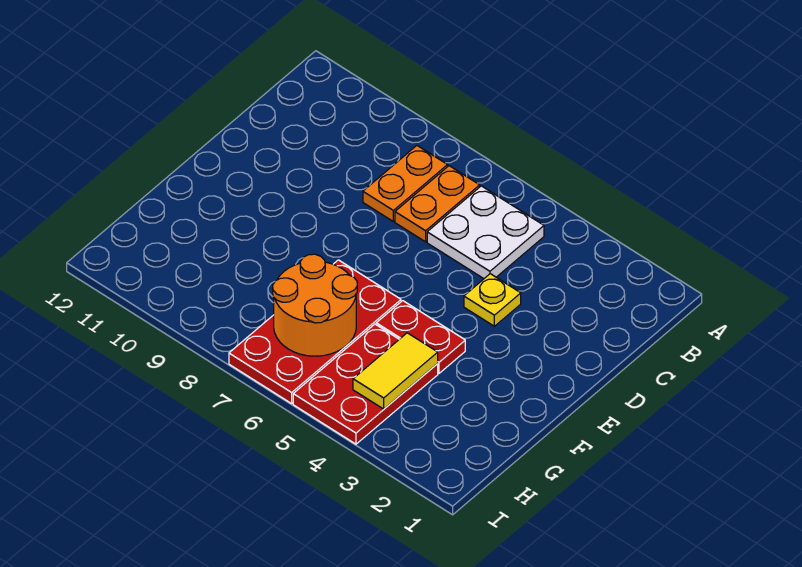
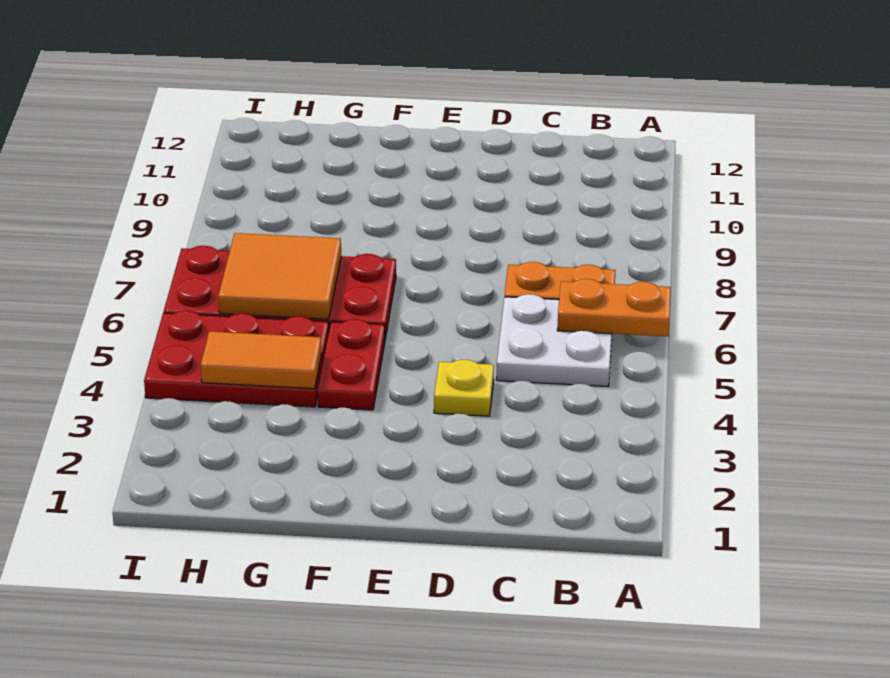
orange plate B8:C8 level 1 -> orange plate A6:B6 level 2
yellow tile G4:H4 level 2 -> orange tile G4:H4 level 2
orange round brick G6:H7 level 2 -> orange tile G6:H7 level 2

